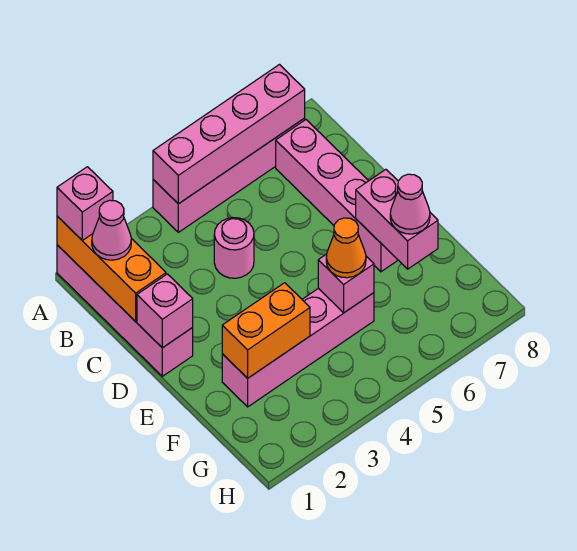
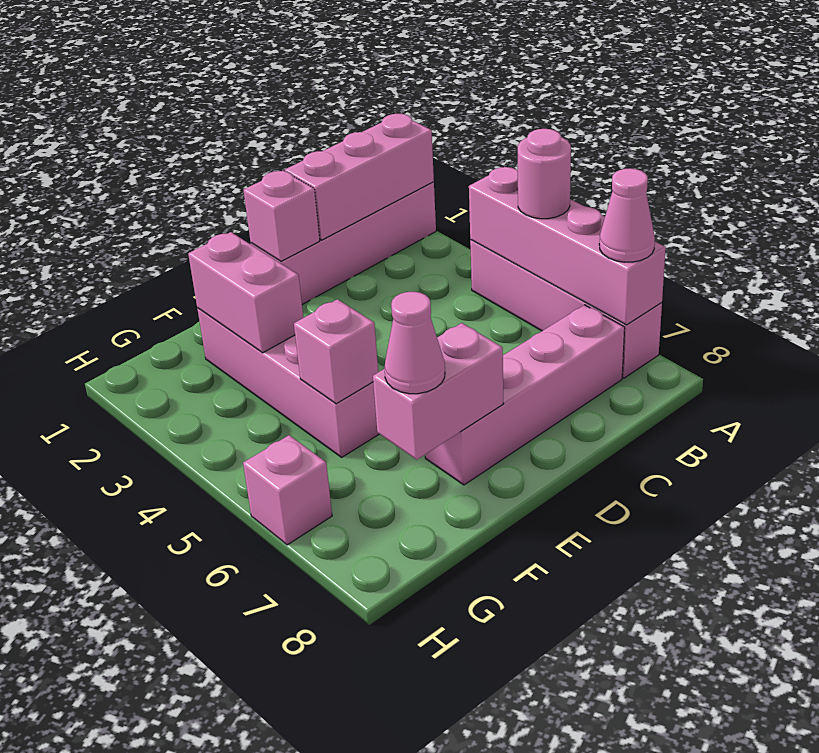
orange brick A1:C1 level 2 -> pink brick A1:C1 level 2
pink brick A1 level 3 -> pink brick H6 level 1
pink cone B1 level 3 -> pink cone A7 level 3
pink round brick C4 level 1 -> pink round brick A5 level 3
orange brick F2:F3 level 2 -> pink brick F2:F3 level 2
orange cone F5 level 3 -> none

